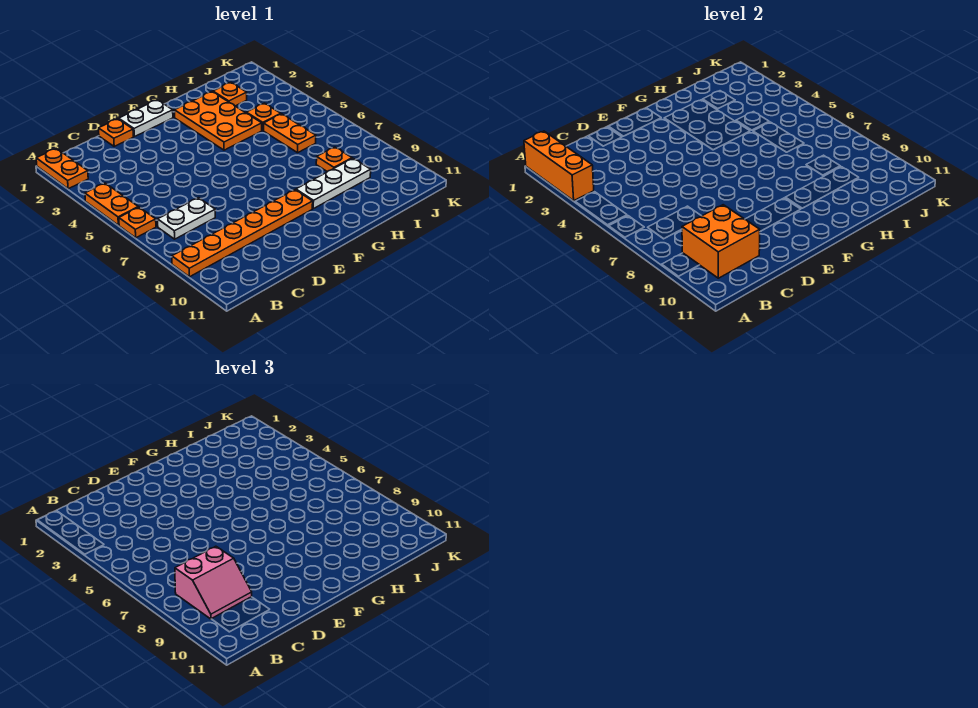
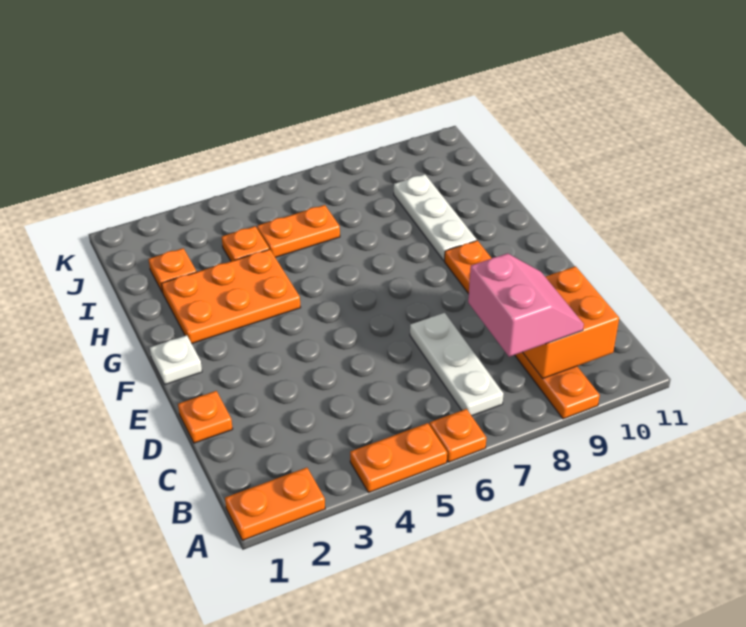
orange brick A1:A3 level 2 -> none
white plate B7:C7 level 1 -> white plate B7:D7 level 1
white plate E1:F1 level 1 -> white plate F1 level 1
orange plate I8 level 1 -> none

